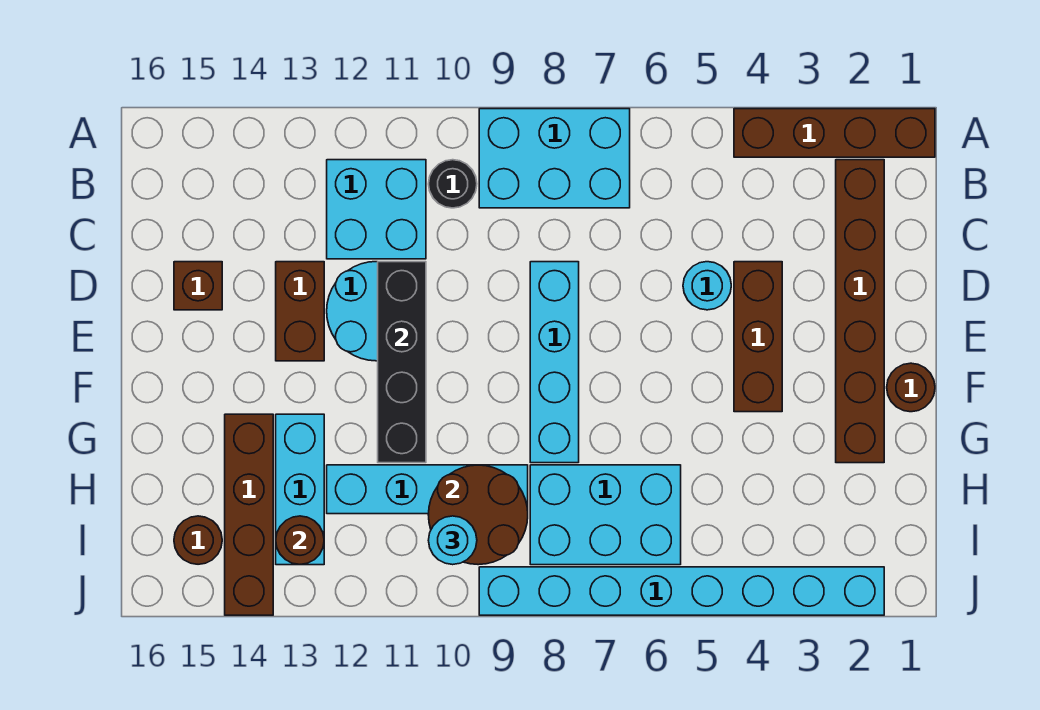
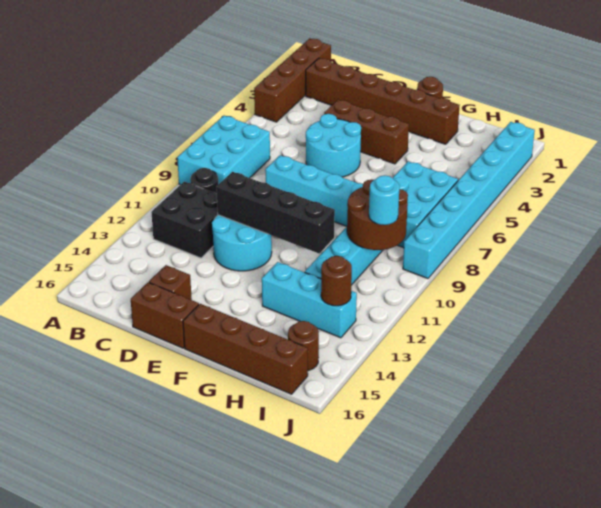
cyan brick B11:C12 level 1 -> black brick B11:C12 level 1
cyan round brick D5 level 1 -> cyan round brick D5:E6 level 1
brown brick D13:E13 level 1 -> brown brick D16:E16 level 1
brown brick G14:J14 level 1 -> brown brick F16:I16 level 1

